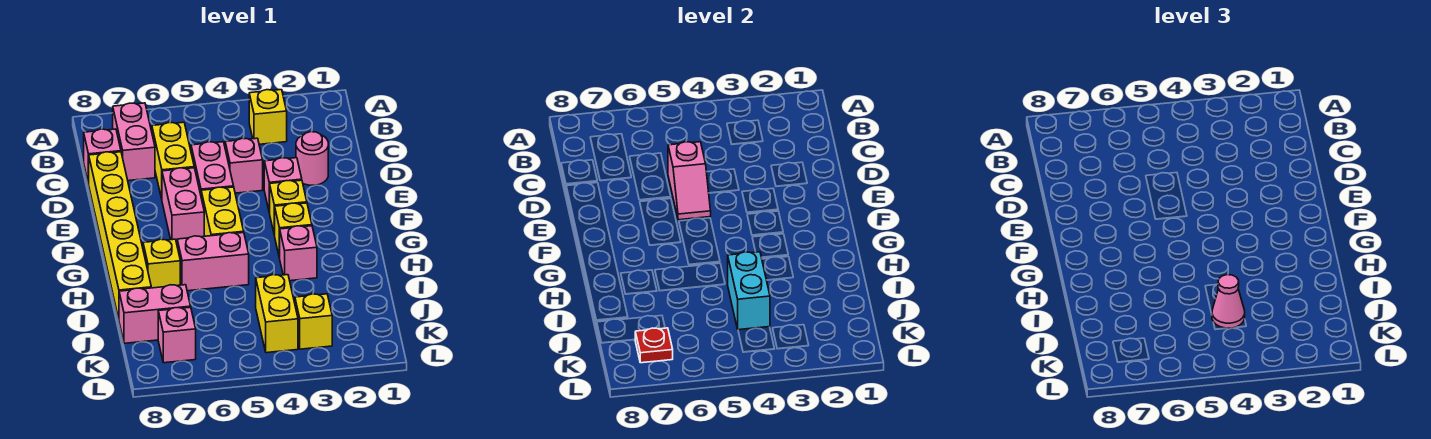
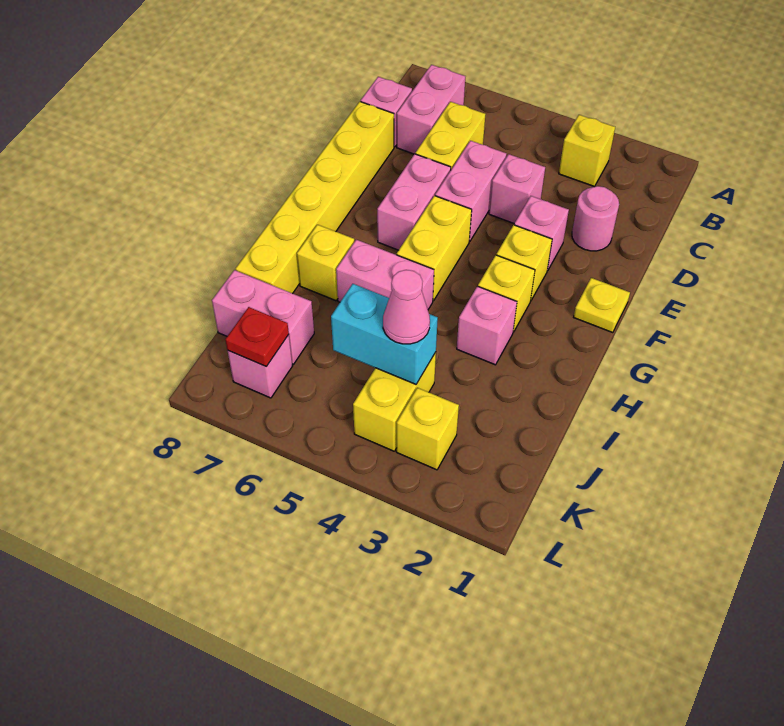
pink slope D5:E5 level 2 top D -> none
none -> yellow plate F1 level 1
cyan brick I4:J4 level 2 -> cyan brick J4:J5 level 2

